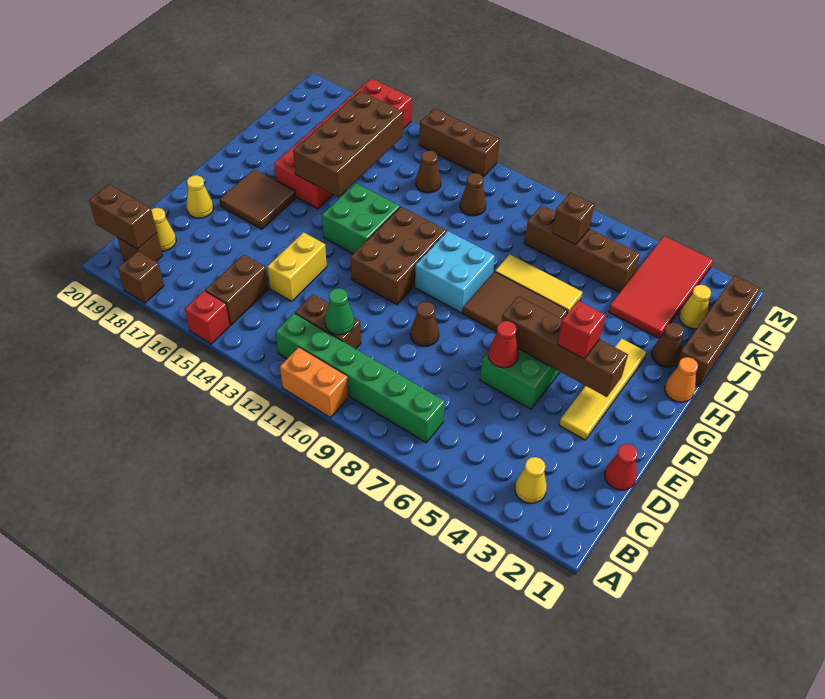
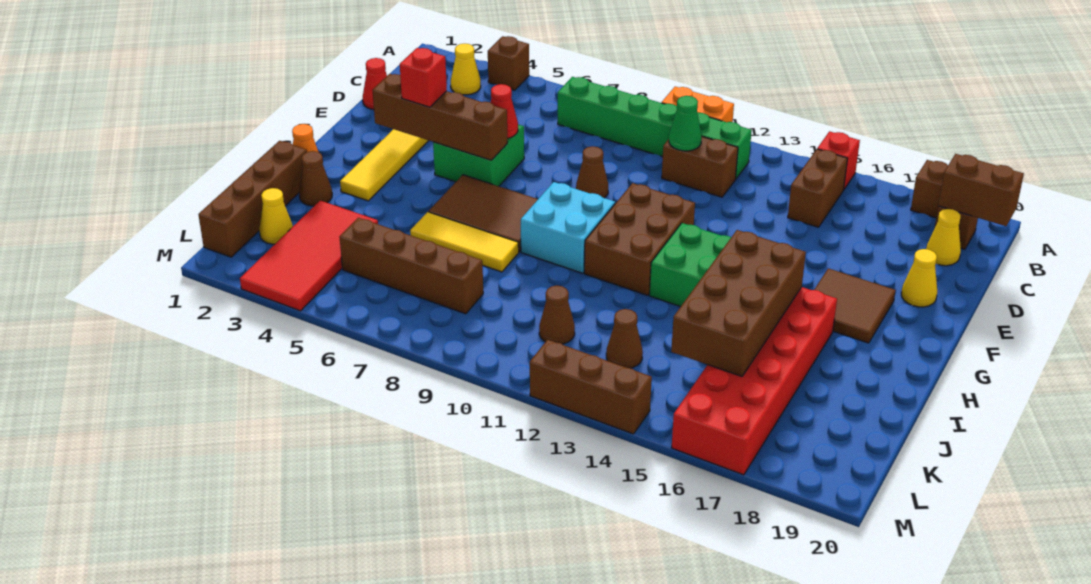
yellow brick D14:E14 level 1 -> none
brown brick K7 level 2 -> brown brick A4 level 1

